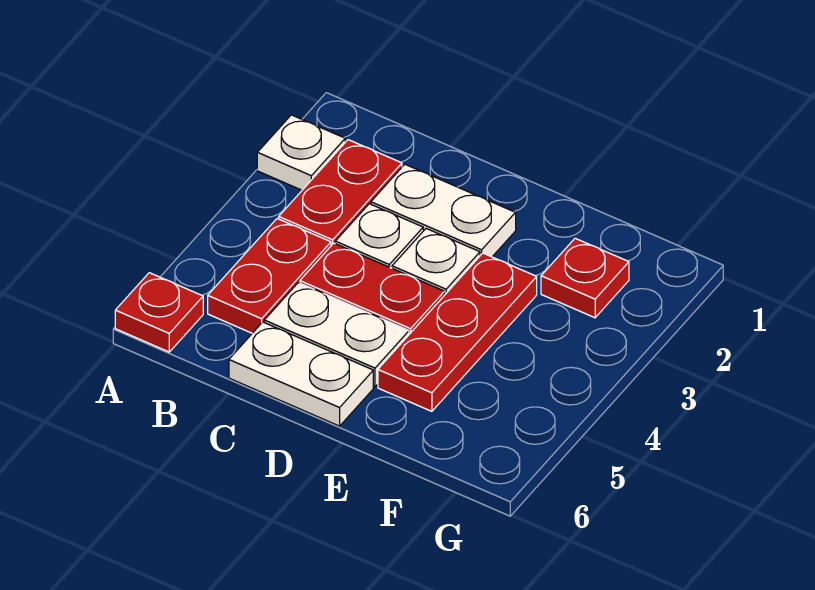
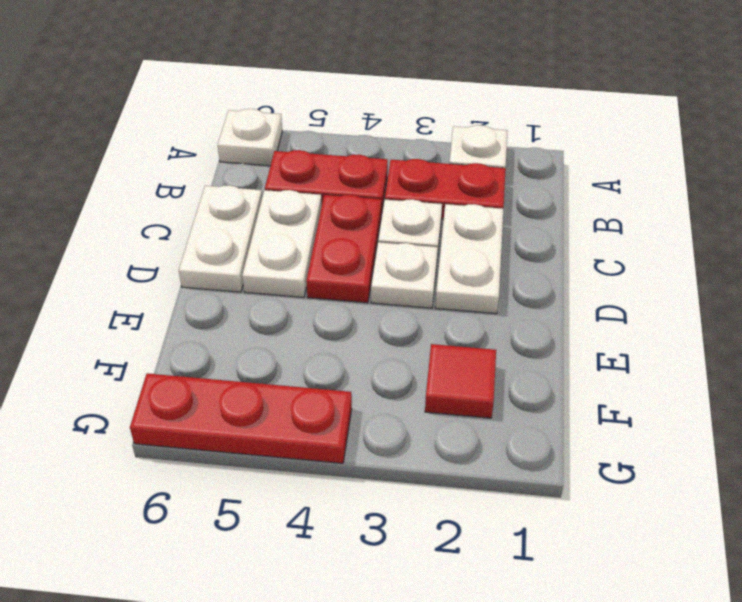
red plate A6 level 1 -> white plate A6 level 1
red plate E3:E5 level 1 -> red plate G4:G6 level 1
red plate F2 level 1 -> red tile F2 level 1

